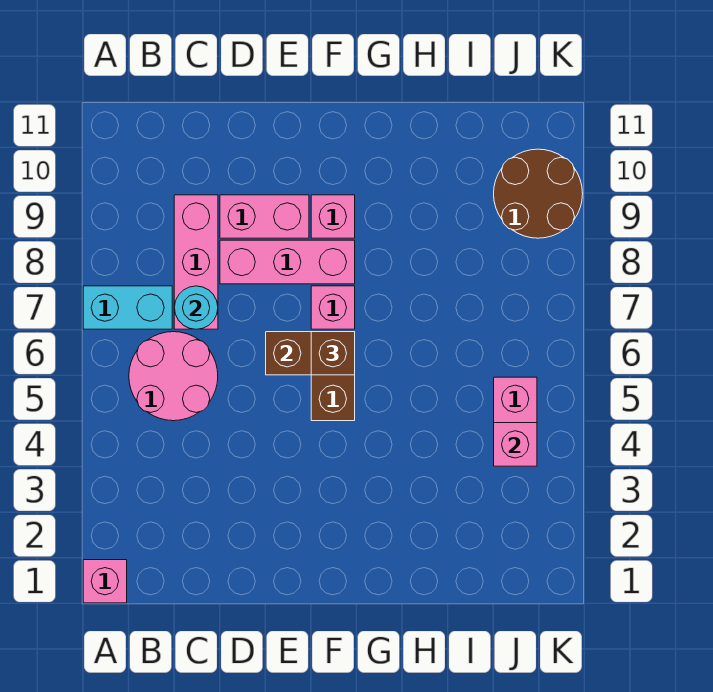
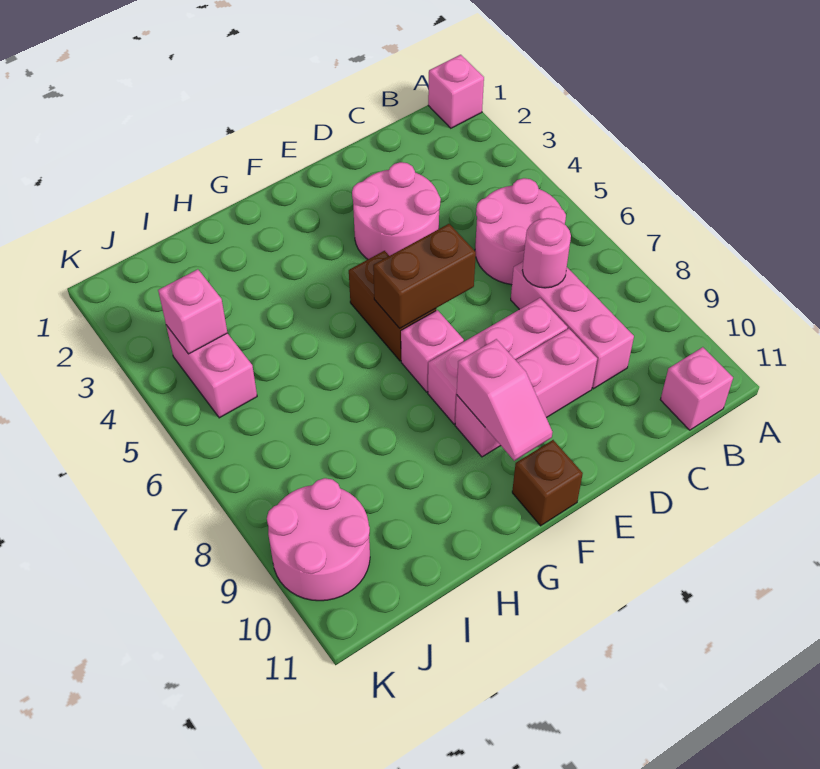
cyan brick A7:B7 level 1 -> none
none -> pink brick B11 level 1
cyan round brick C7 level 2 -> pink round brick C7 level 2
none -> pink round brick D3:E4 level 1
brown brick F6 level 3 -> brown brick F11 level 1
none -> pink slope F9:F10 level 2 top 9
brown round brick J9:K10 level 1 -> pink round brick J9:K10 level 1

